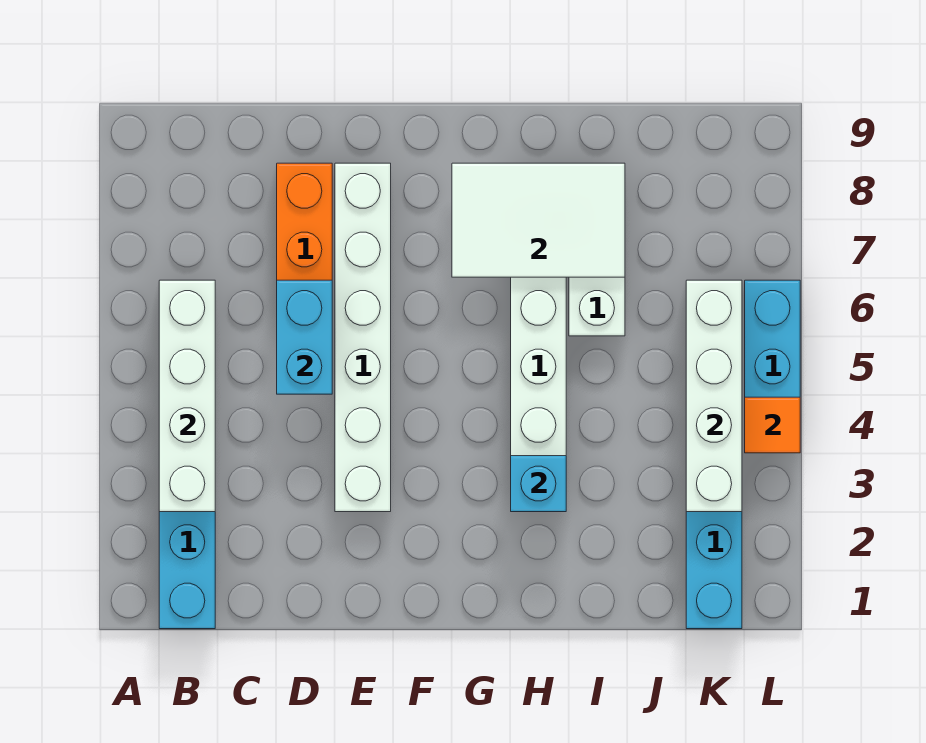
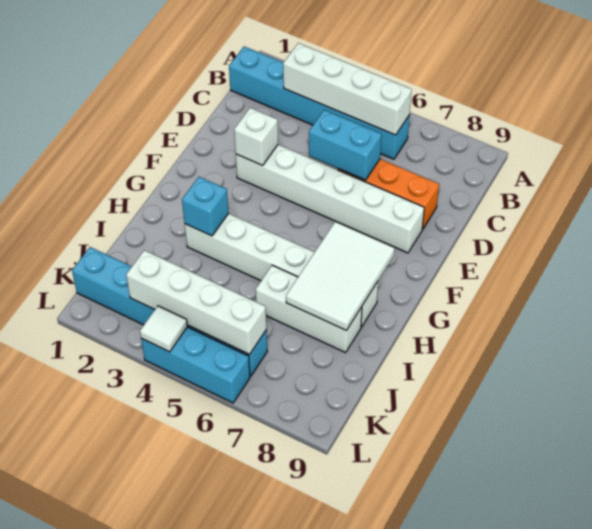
none -> white brick E3 level 2
orange tile L4 level 2 -> white tile L4 level 2

